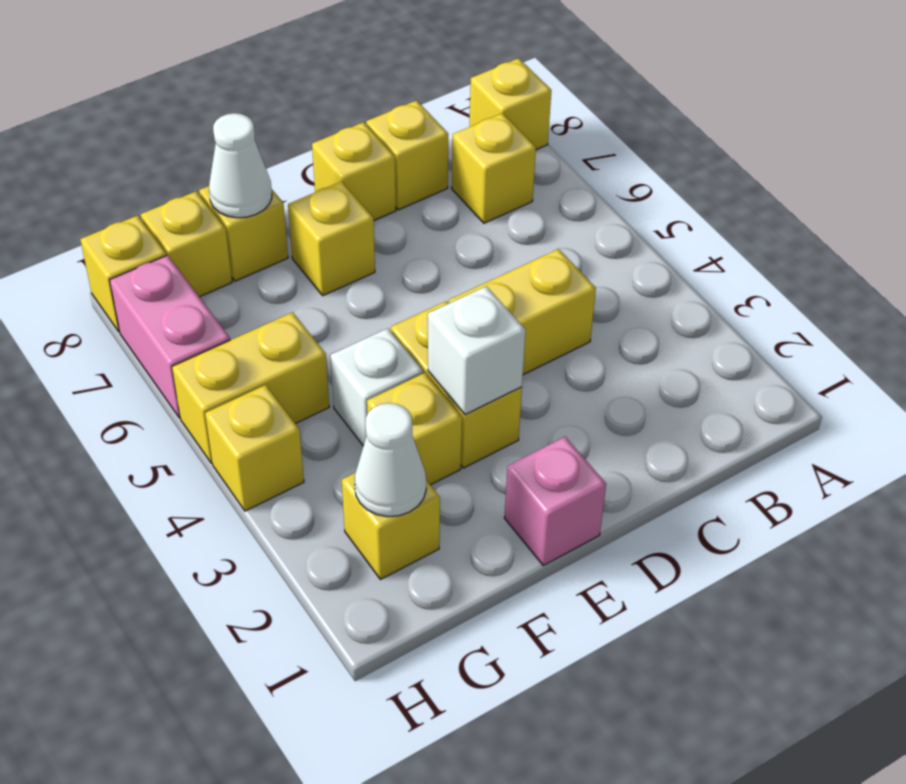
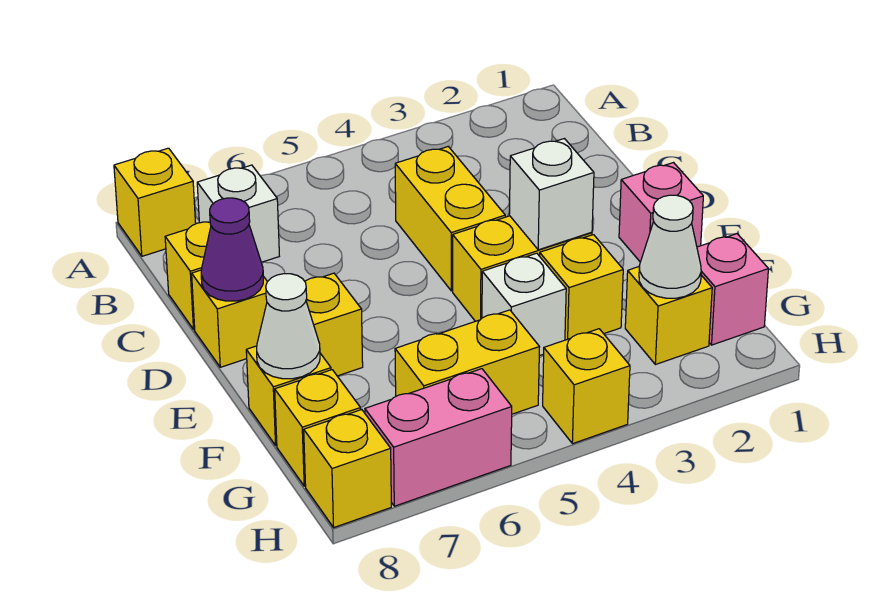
yellow brick B7 level 1 -> white brick B7 level 1
none -> purple cone D8 level 2
none -> pink brick G1 level 1
yellow brick G5:H5 level 1 -> yellow brick G5:G6 level 1

